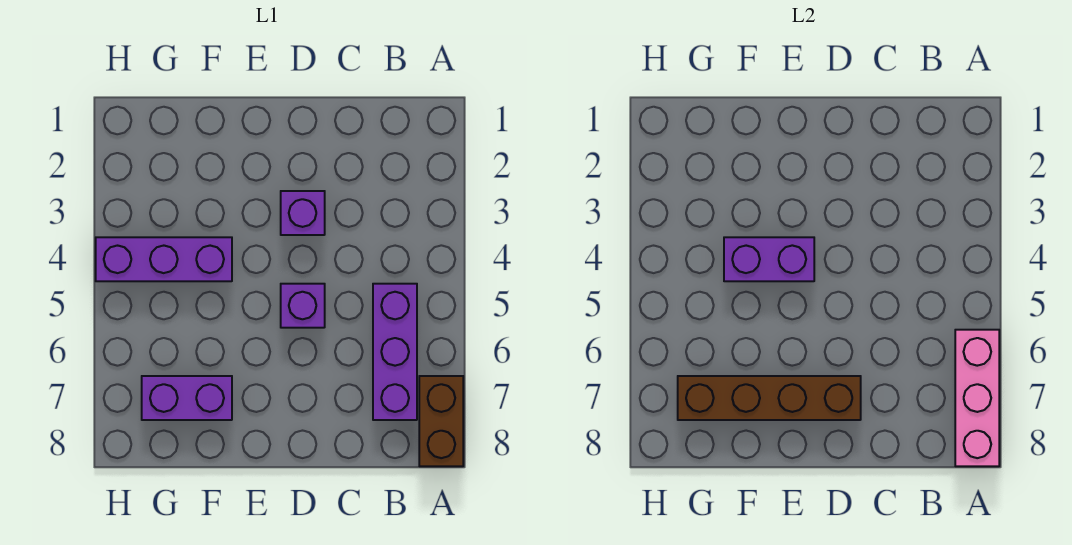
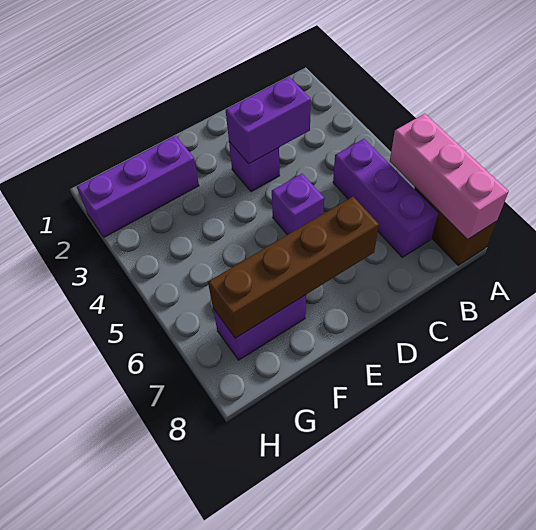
purple brick E4:F4 level 2 -> purple brick C3:D3 level 2
purple brick F4:H4 level 1 -> purple brick F2:H2 level 1

